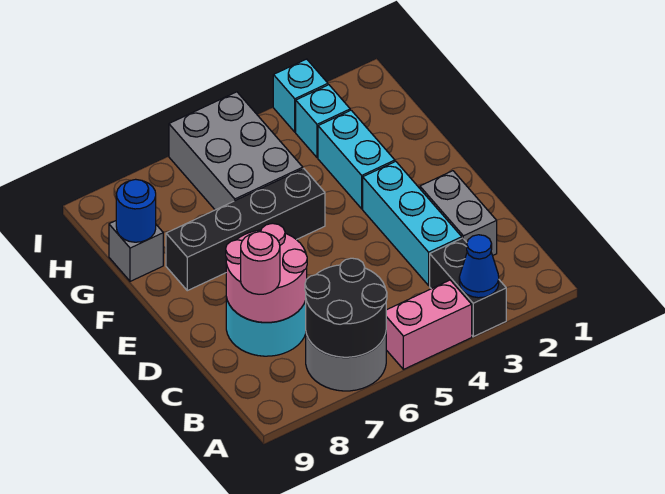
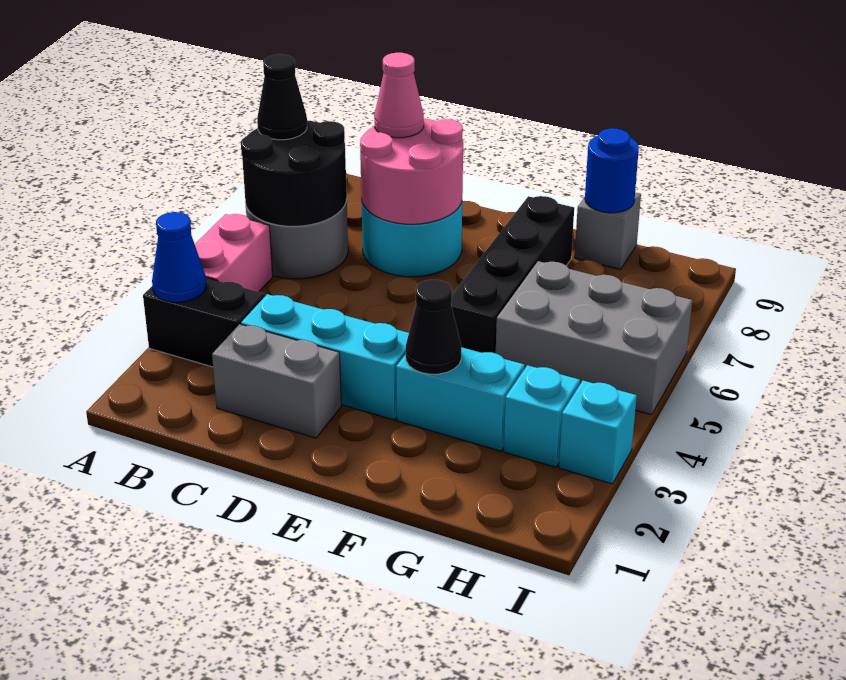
none -> black cone A7 level 3
pink round brick C8 level 3 -> pink cone C8 level 3
none -> black cone F3 level 2

